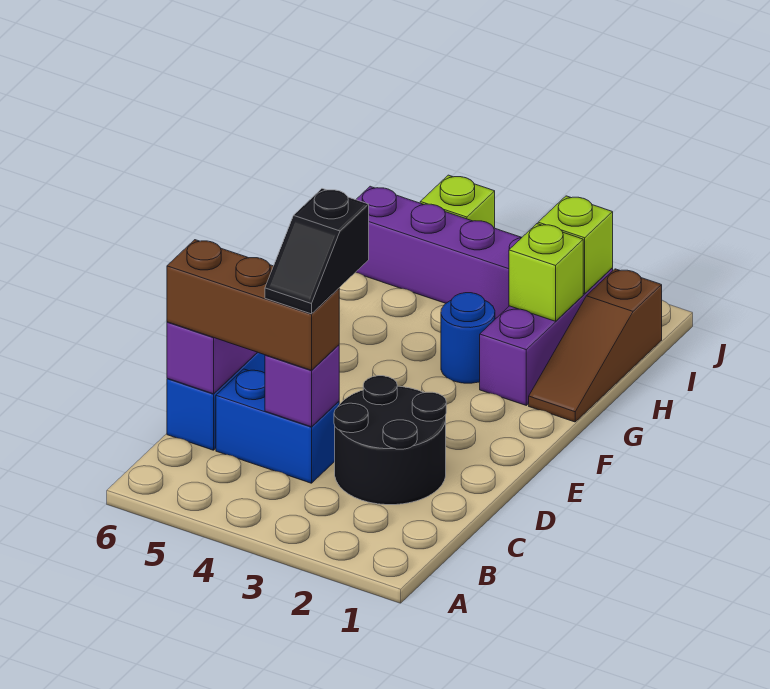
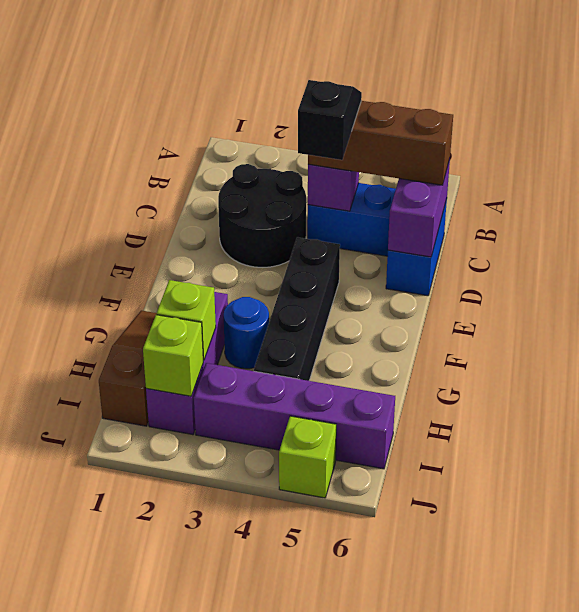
none -> black brick E4:H4 level 1

